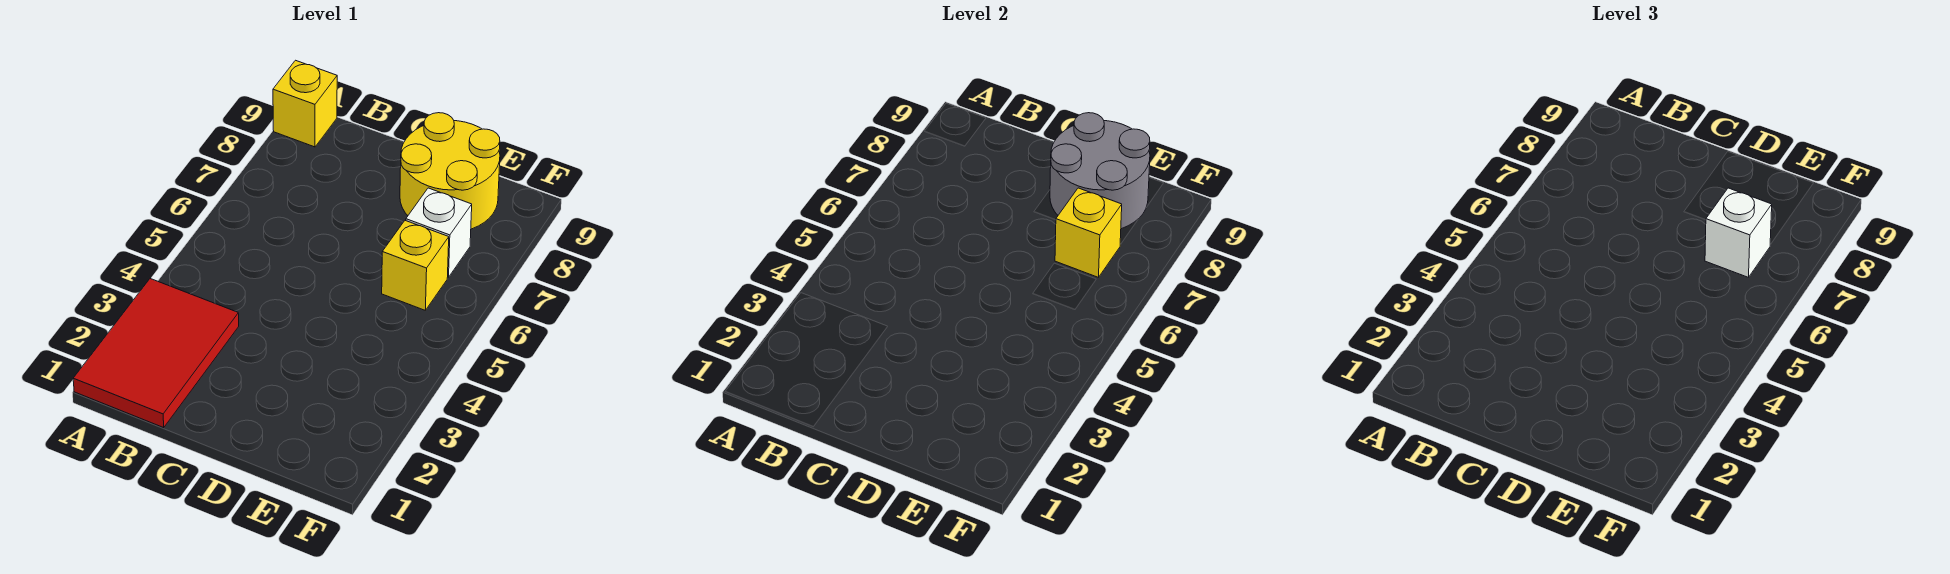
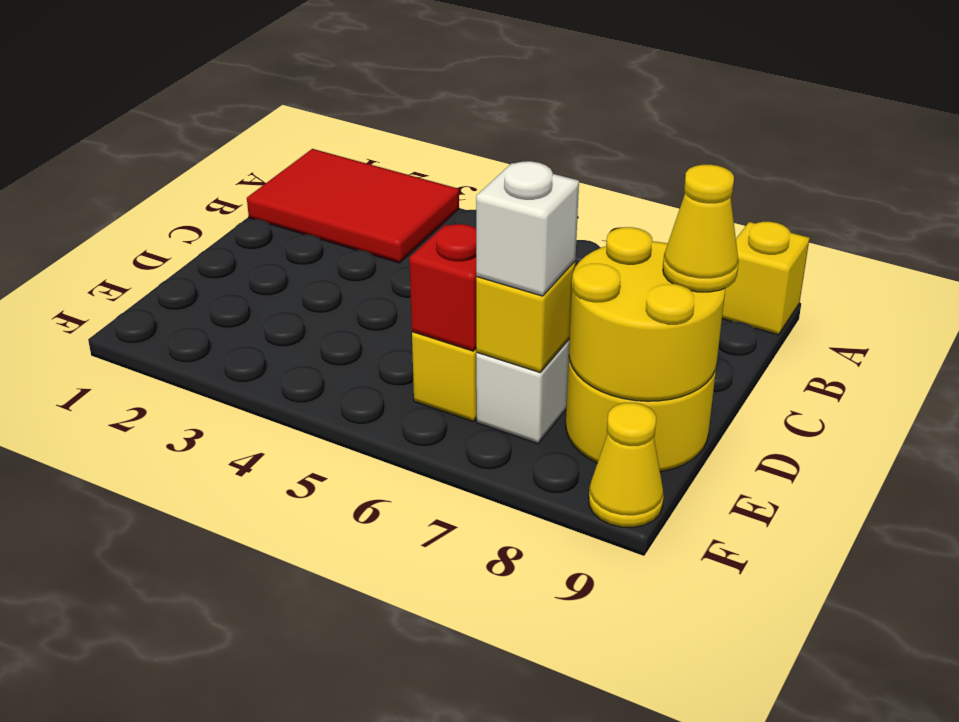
grey round brick D8:E9 level 2 -> yellow round brick D8:E9 level 2
none -> yellow cone D9 level 3
none -> red brick E6 level 2
none -> yellow cone F9 level 1

